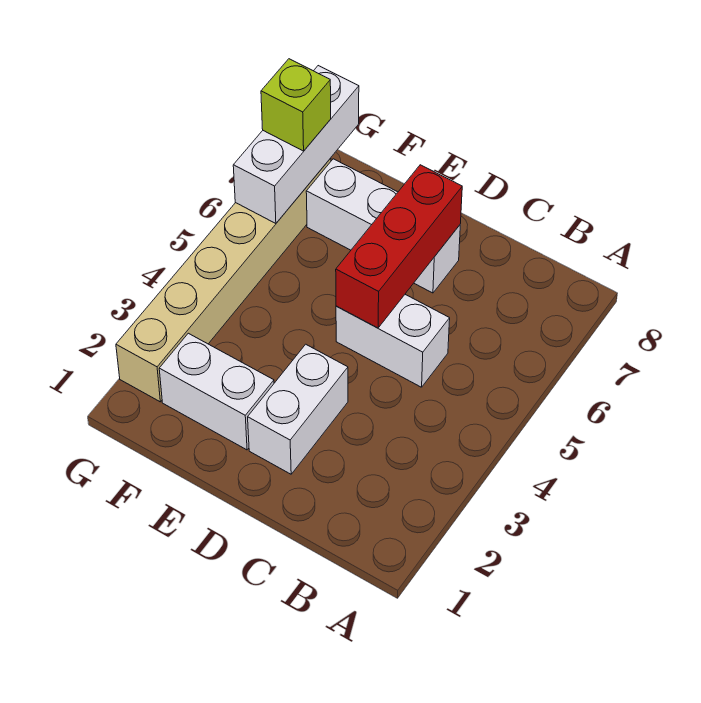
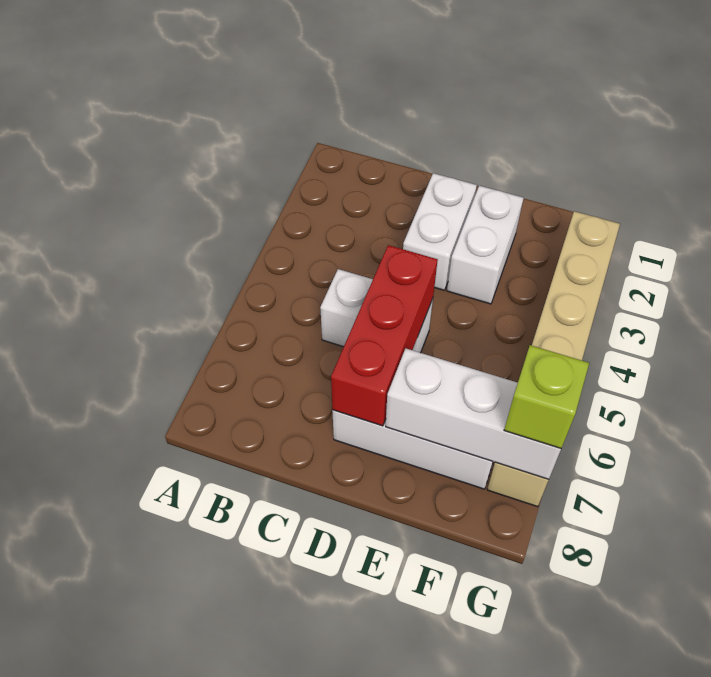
white brick E2:F2 level 1 -> white brick E2:E3 level 1
white brick G6:G8 level 2 -> white brick E7:G7 level 2

